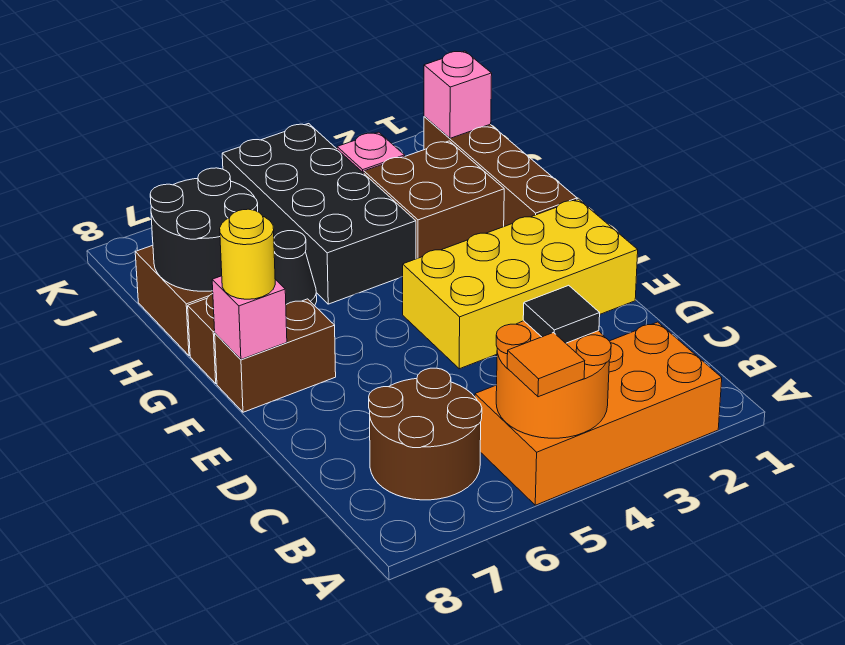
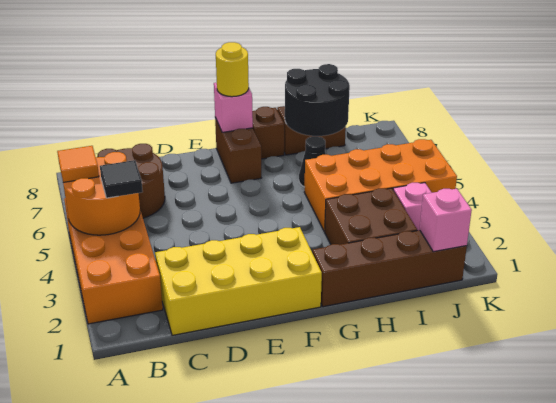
yellow brick E1:F4 level 1 -> yellow brick C1:F2 level 1
black brick H4:K5 level 1 -> orange brick H4:K5 level 1

